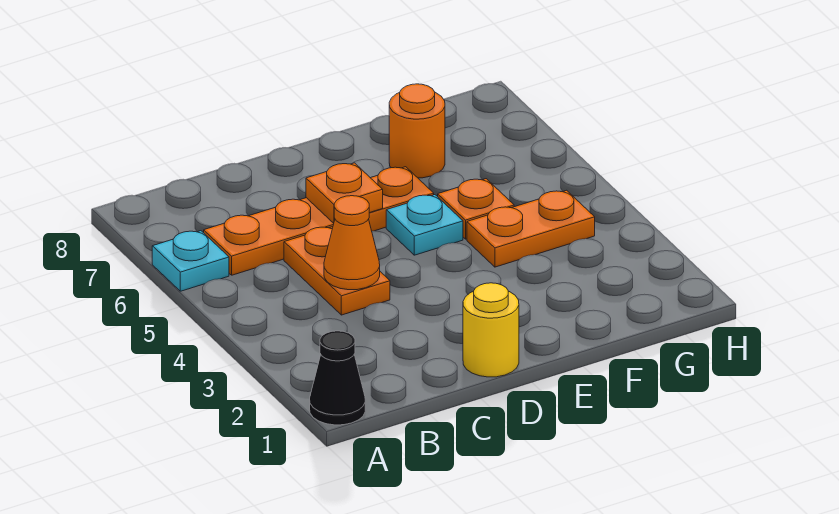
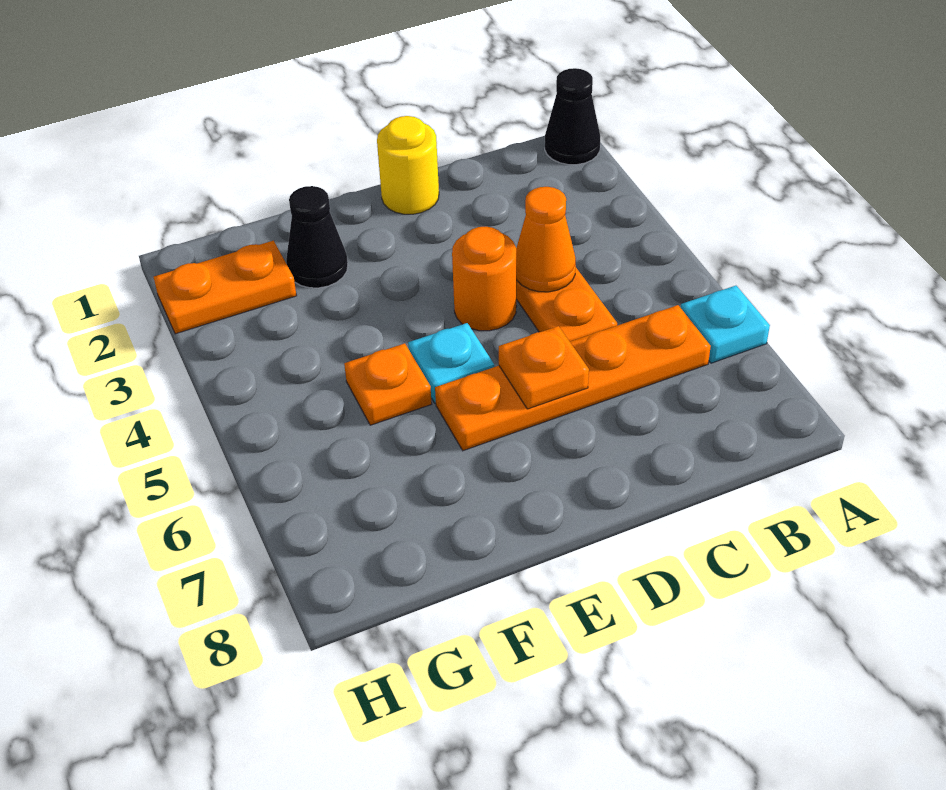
none -> black cone F2 level 1
orange plate F4:G4 level 1 -> orange plate G2:H2 level 1
orange round brick F7 level 1 -> orange round brick D4 level 1

